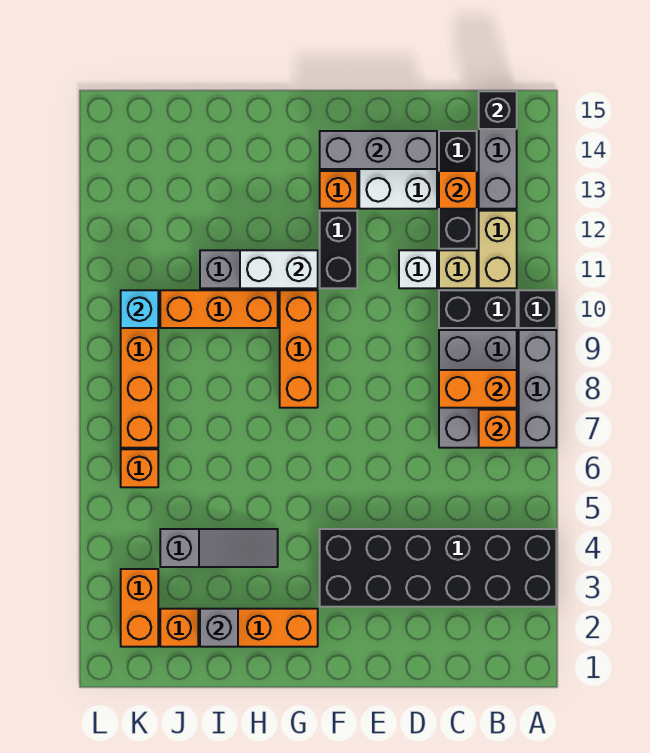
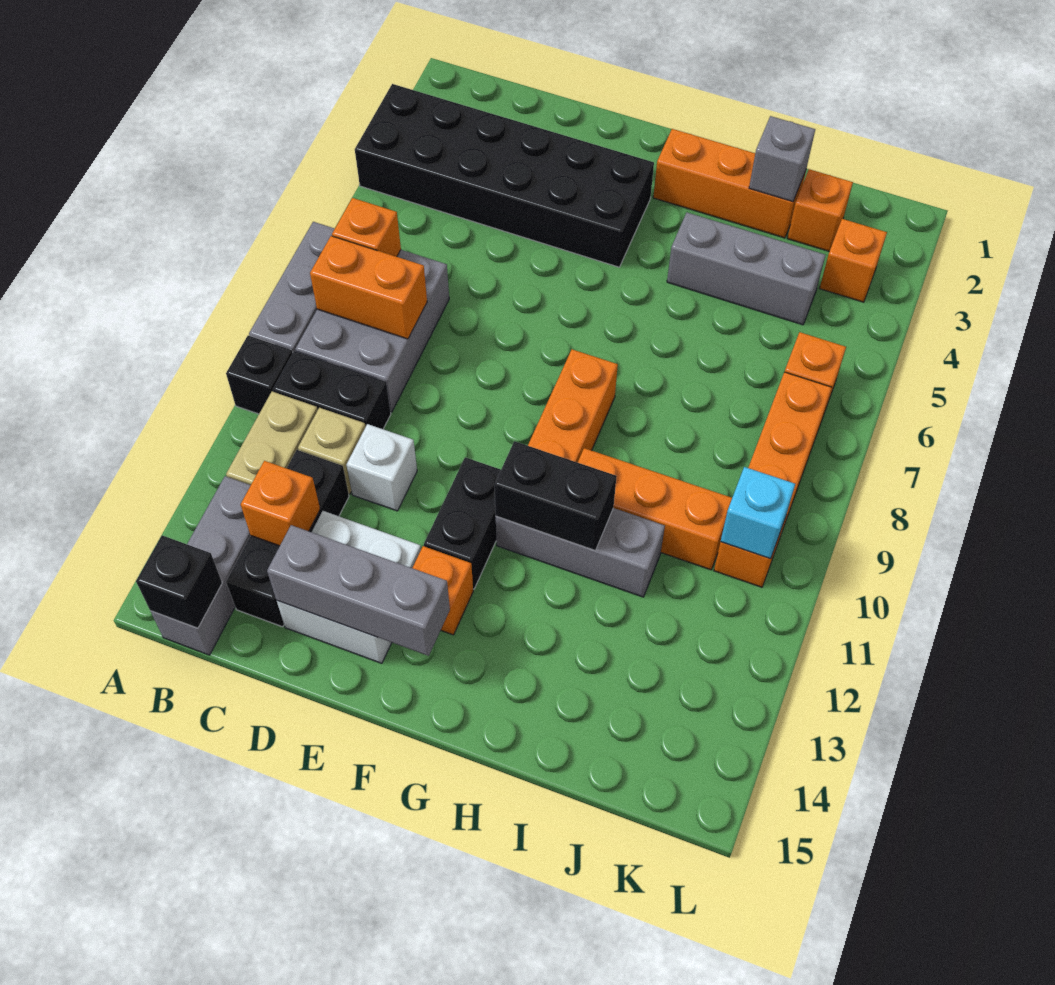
white brick G11:H11 level 2 -> black brick G11:H11 level 2
grey slope H4:J4 level 1 top J -> grey brick H4:J4 level 1
orange brick K2:K3 level 1 -> orange brick K3 level 1

